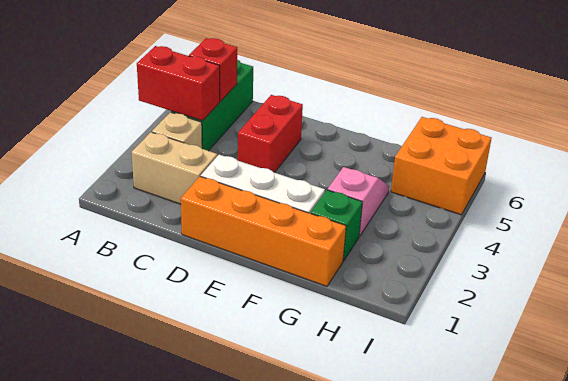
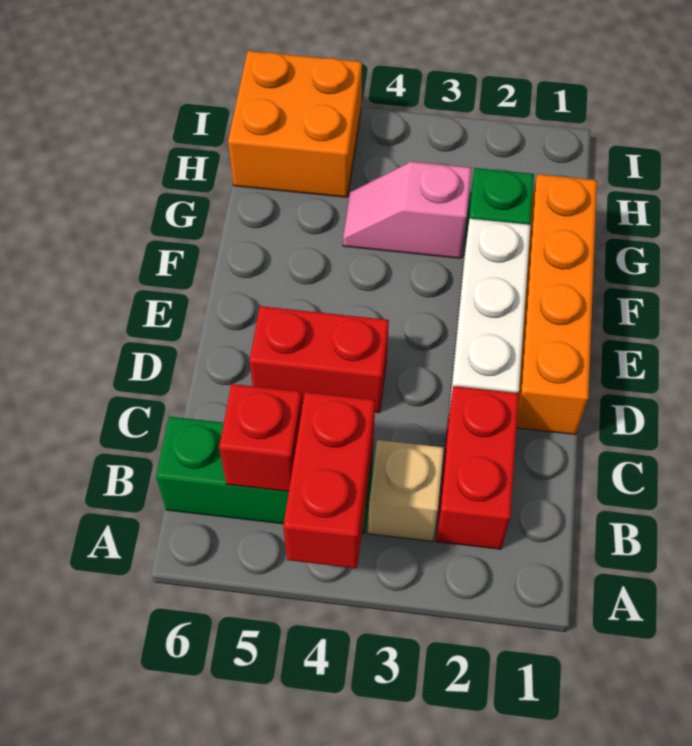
tan brick B2:C2 level 1 -> red brick B2:C2 level 1

